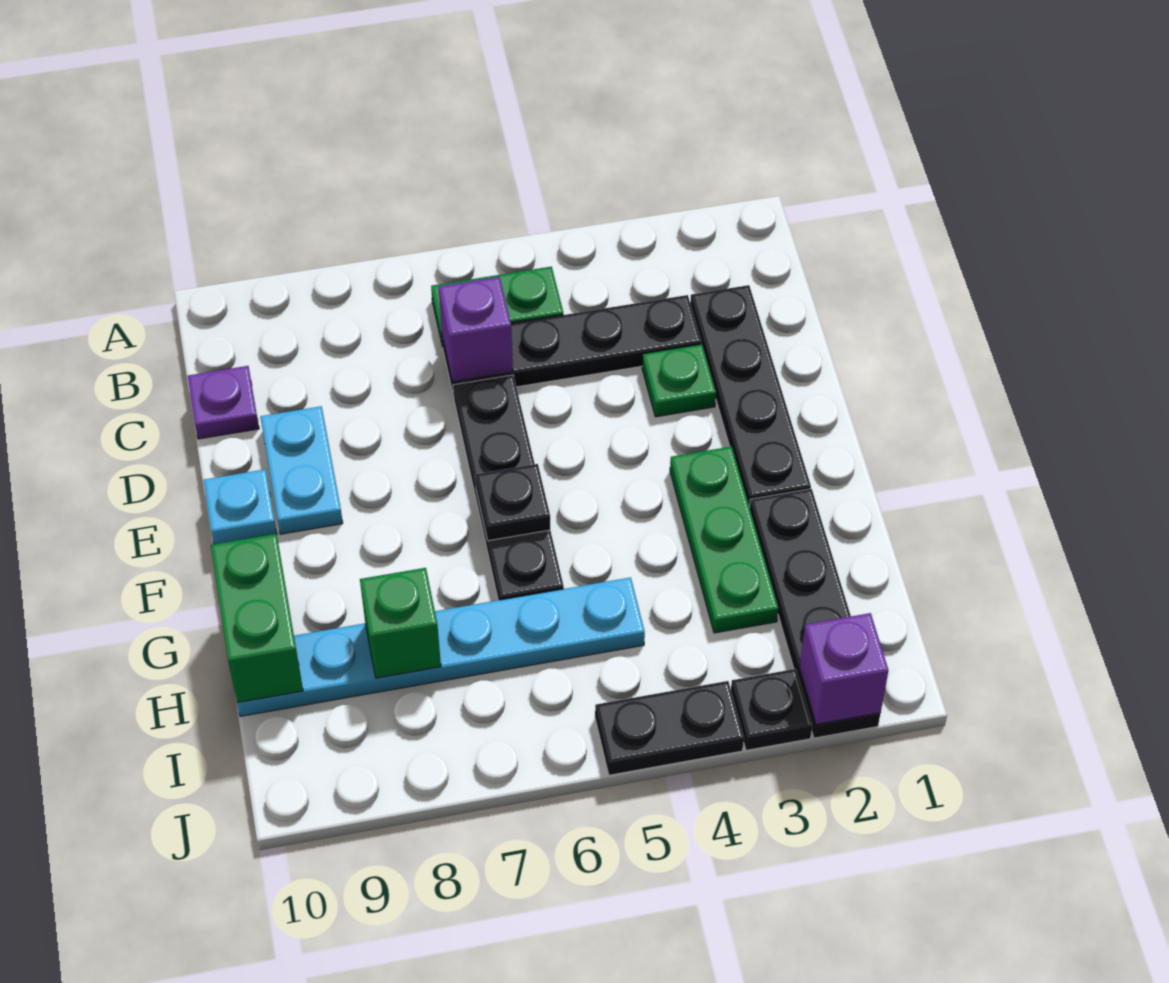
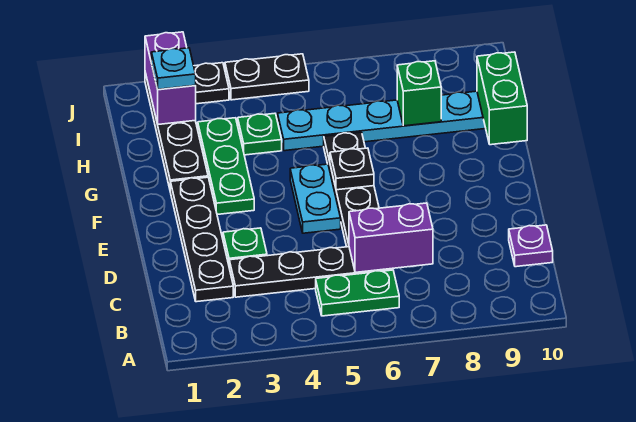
purple brick C6 level 2 -> purple brick C6:C7 level 2
cyan plate D9:E9 level 1 -> cyan plate E5:F5 level 1
cyan plate E10 level 1 -> cyan plate I2 level 3
none -> green plate H4 level 1
purple brick J2 level 2 -> purple brick I2:J2 level 2

